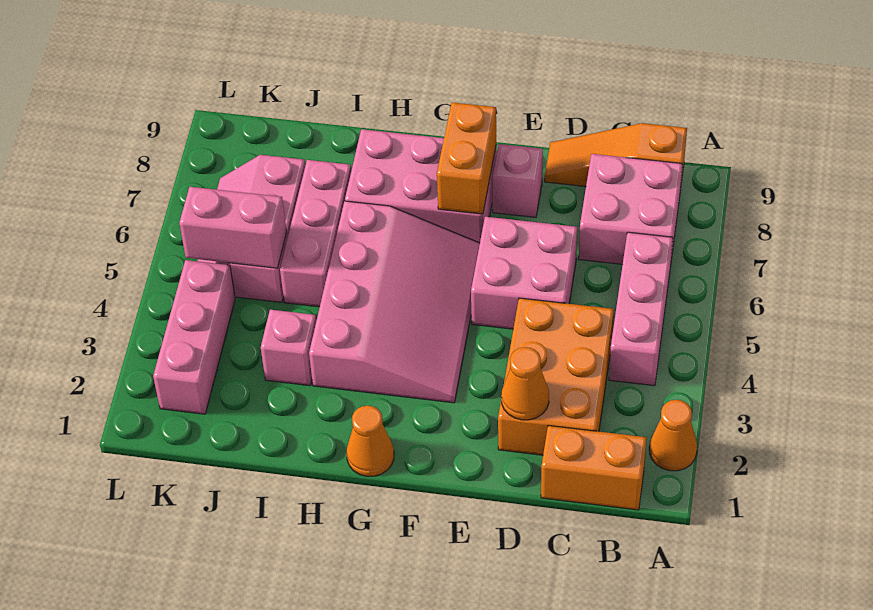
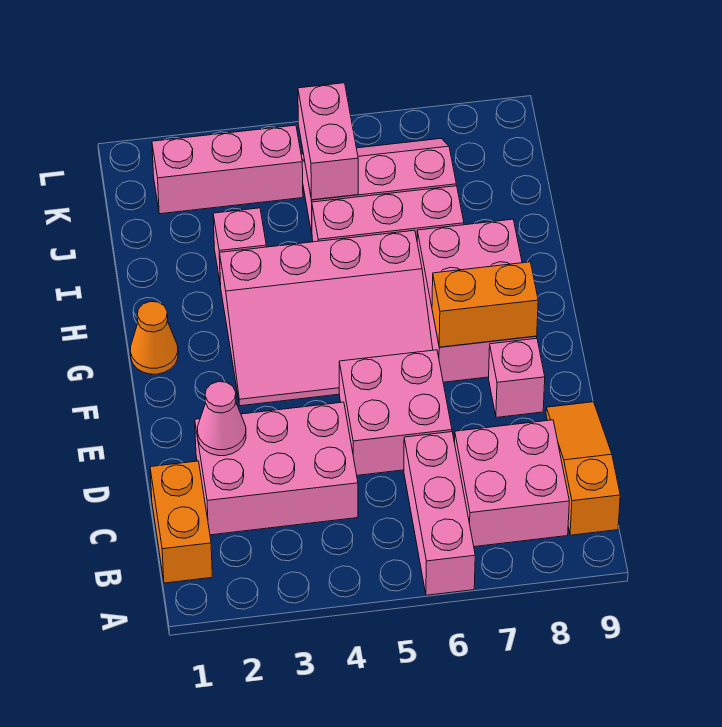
orange cone A2 level 1 -> none
pink brick B4:B6 level 1 -> pink brick A6:C6 level 1
orange brick C2:D4 level 1 -> pink brick C2:D4 level 1
orange cone D2 level 2 -> pink cone D2 level 2

